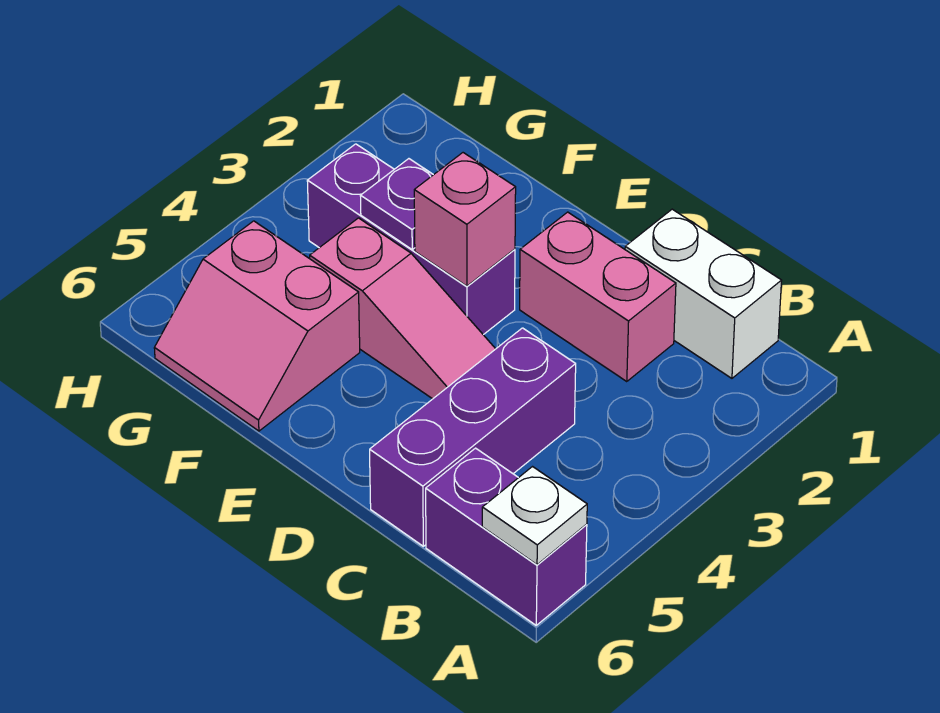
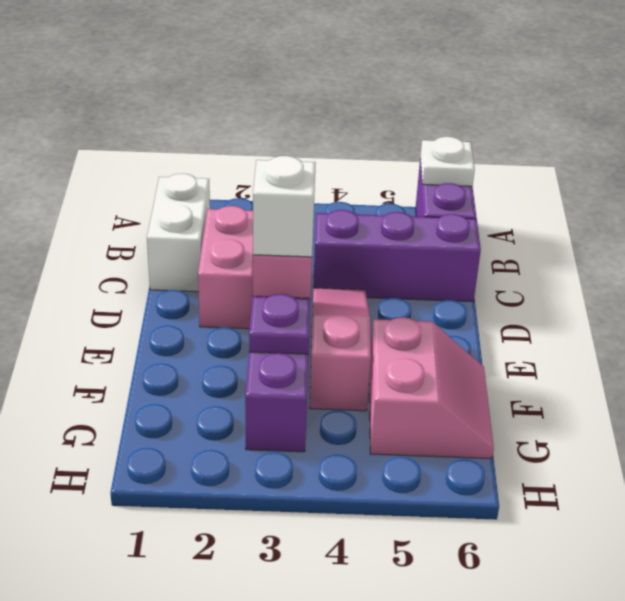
none -> white brick E3 level 3

